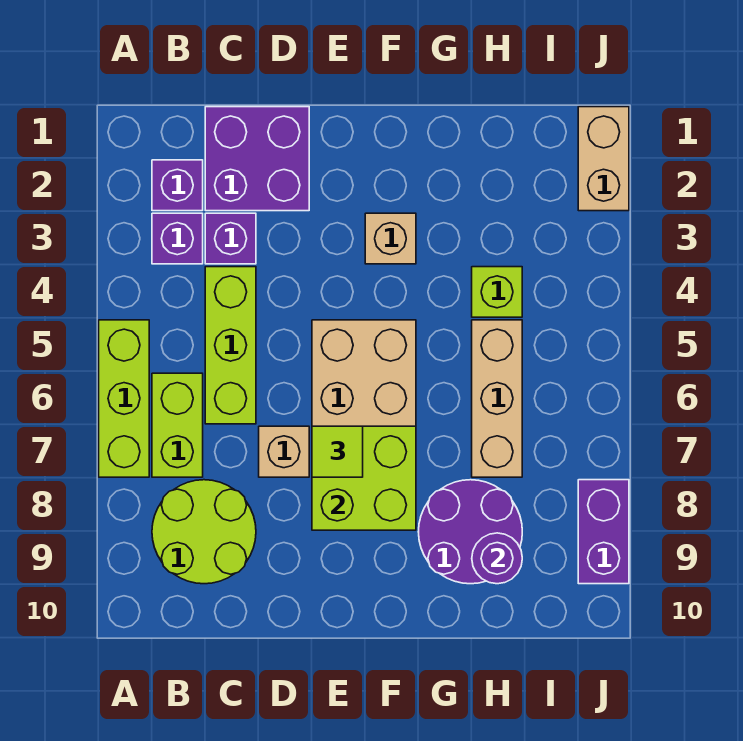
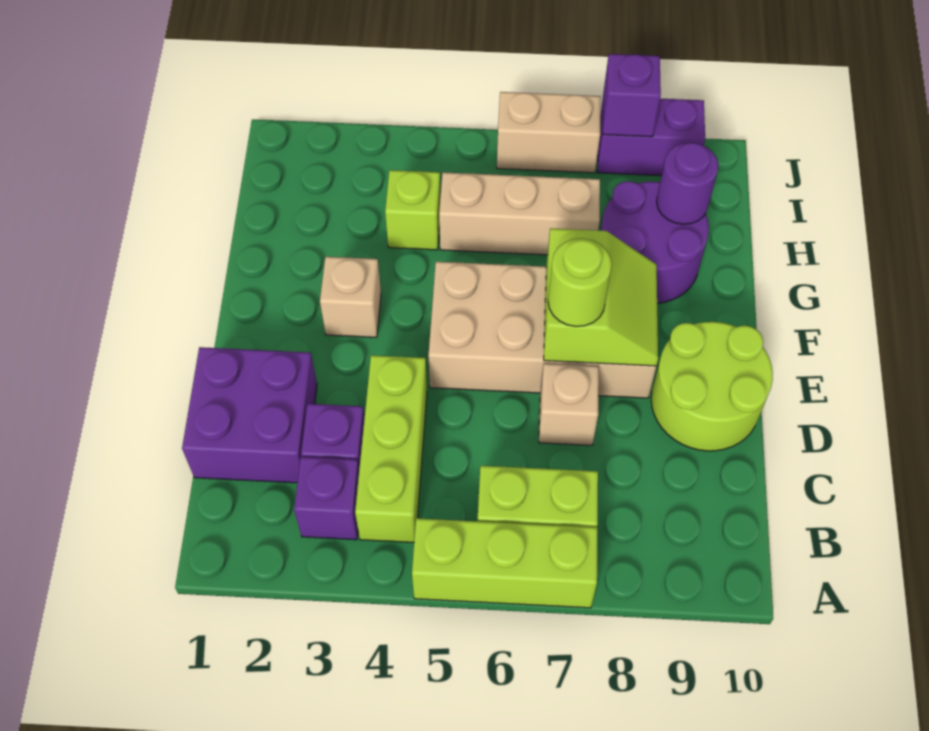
purple brick B2 level 1 -> purple brick J8 level 2
lime round brick B8:C9 level 1 -> lime round brick D9:E10 level 1
lime brick C4:C6 level 1 -> lime brick B4:D4 level 1
lime brick E7:F8 level 2 -> lime slope E7:F8 level 2 top 7
lime tile E7 level 3 -> lime round brick E7 level 3
tan brick J1:J2 level 1 -> tan brick J6:J7 level 1

